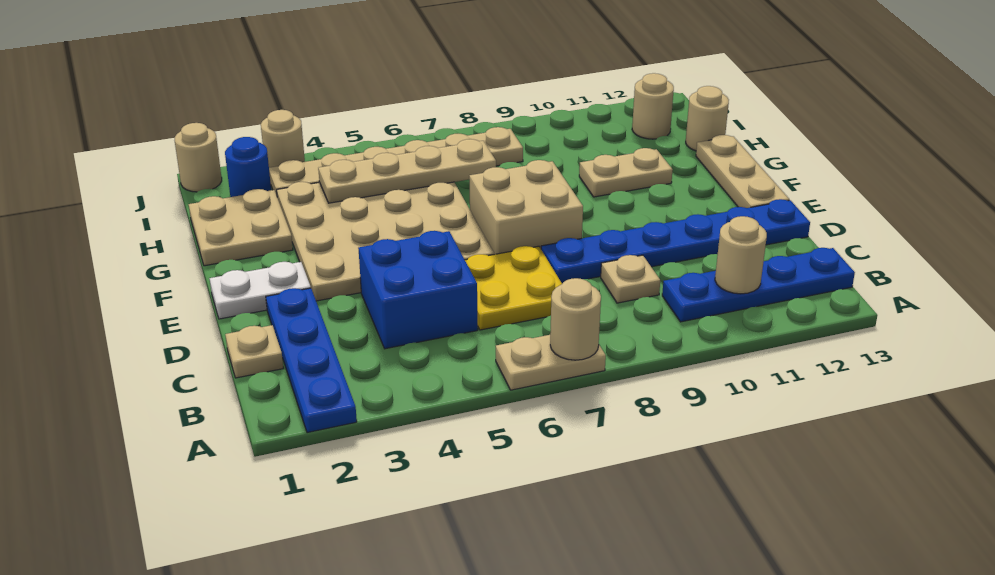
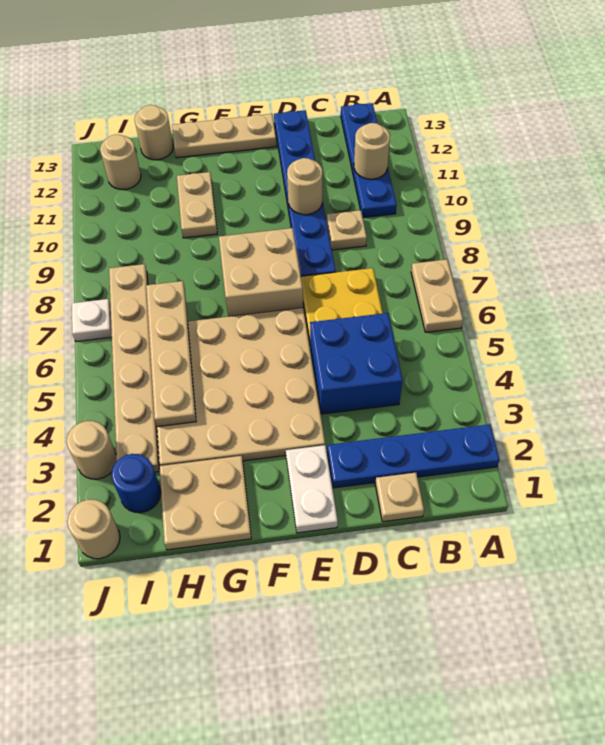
tan round brick A7 level 2 -> tan round brick D10 level 2
none -> white plate J7 level 1

